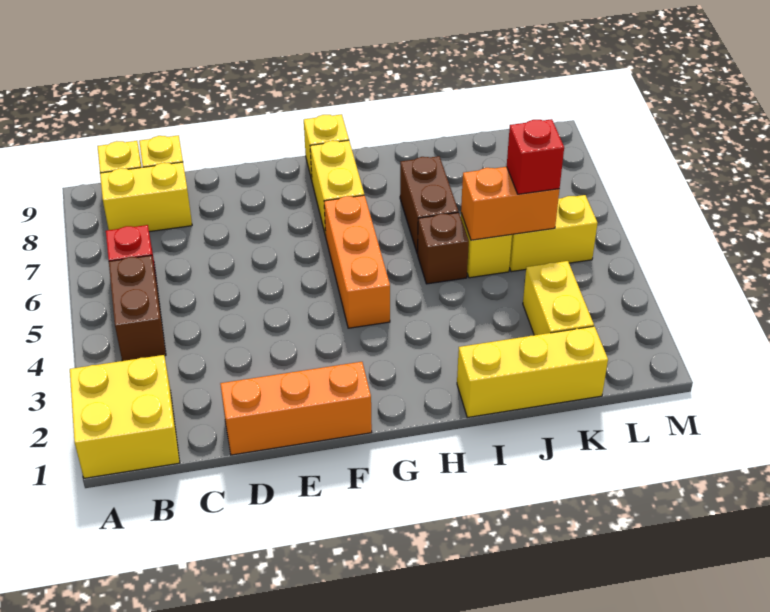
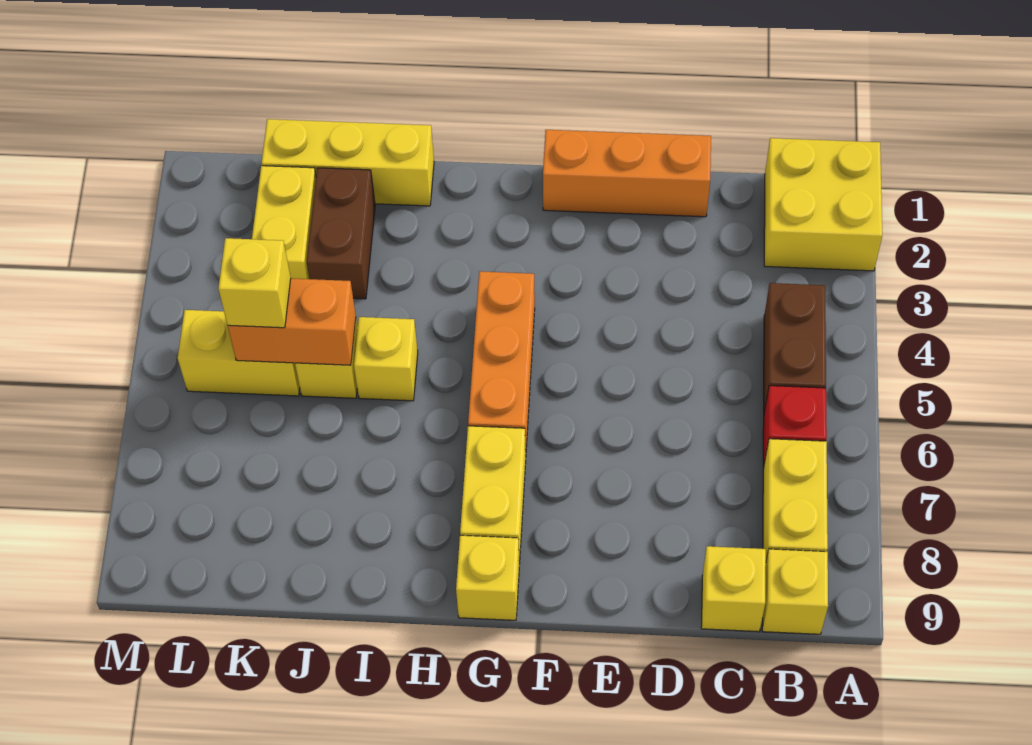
yellow brick B8:C8 level 1 -> yellow brick B7:B8 level 1
brown brick I5 level 1 -> yellow brick I5 level 1
brown brick I6:I7 level 1 -> brown brick J2:J3 level 1
red brick K5 level 3 -> yellow brick K5 level 3

